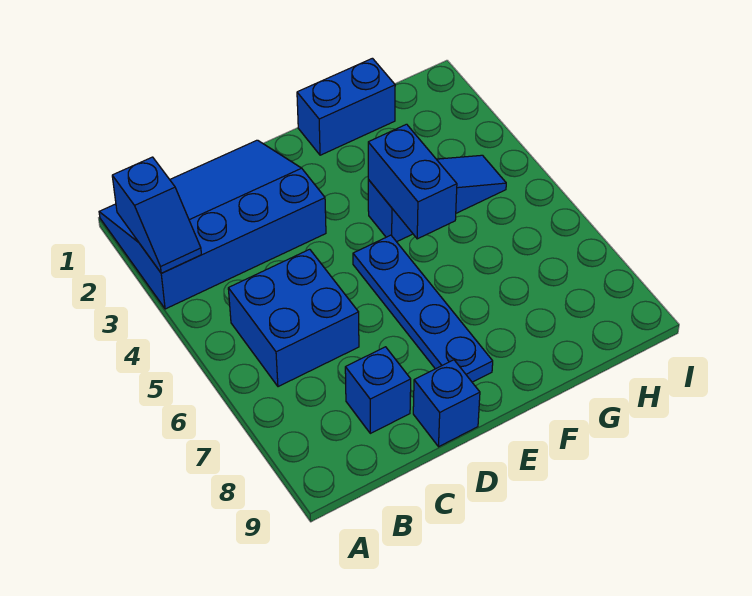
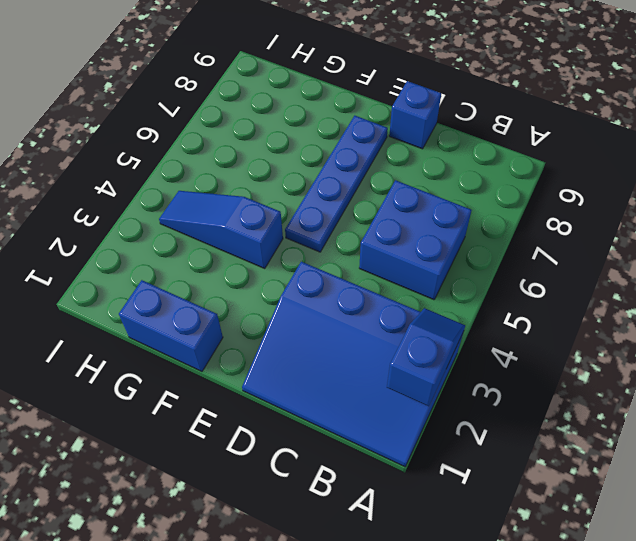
blue brick C8 level 1 -> none
blue brick F4:F5 level 2 -> none

